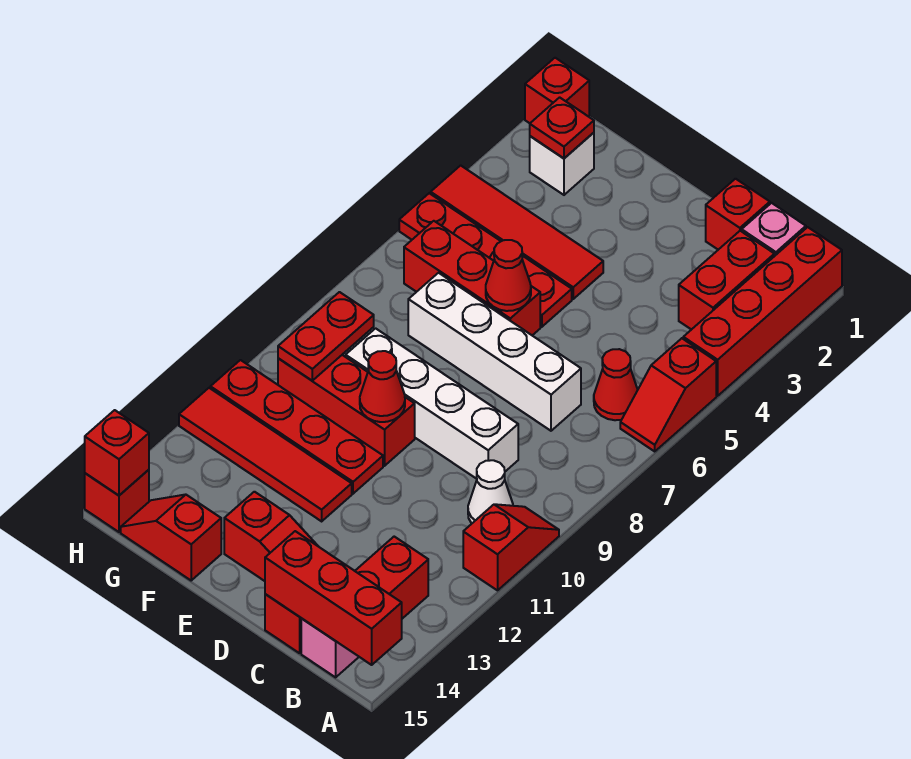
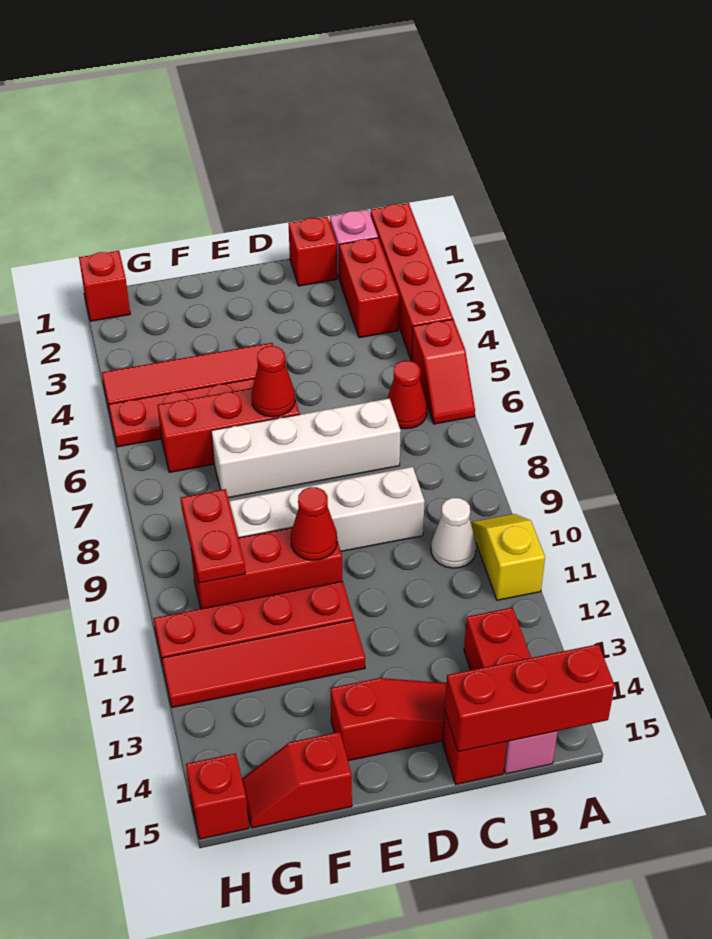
red slope A10:A11 level 1 top 11 -> yellow slope A10:A11 level 1 top 11
white brick G2 level 1 -> none
red plate G2 level 2 -> none
red brick H15 level 2 -> none

